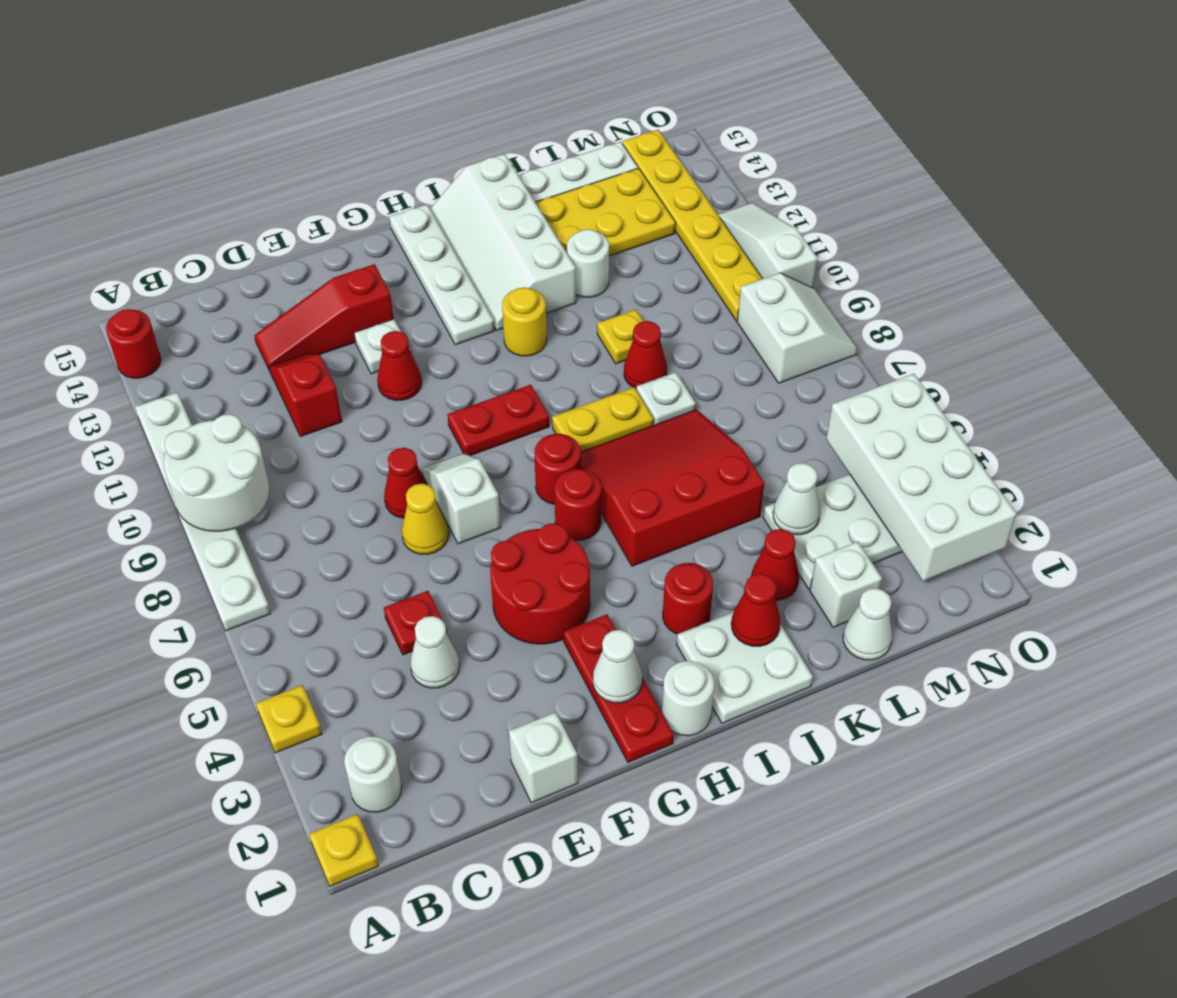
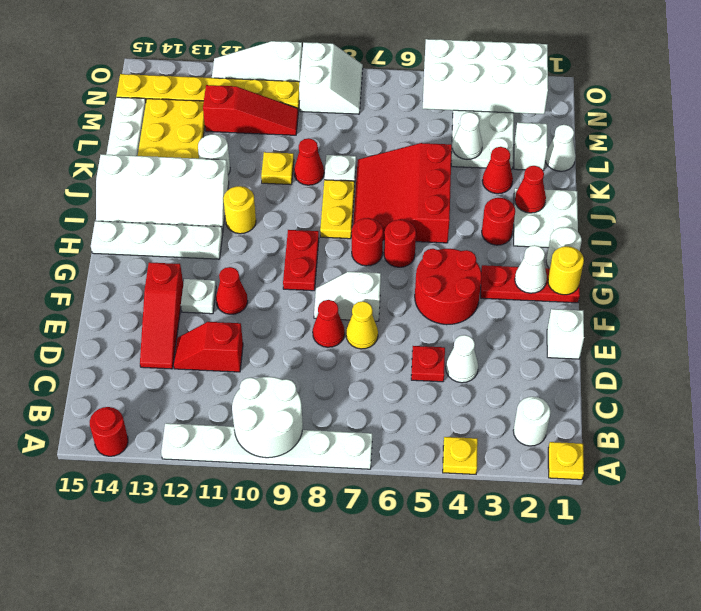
none -> yellow round brick G1 level 2
none -> red slope M10:M12 level 1 top 12
white slope N8:O9 level 1 top N -> white slope N8:O9 level 1 top 9

